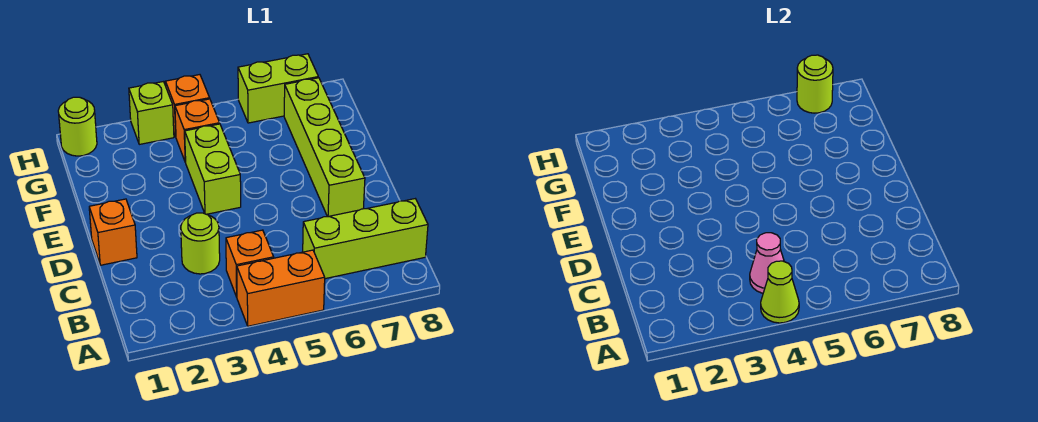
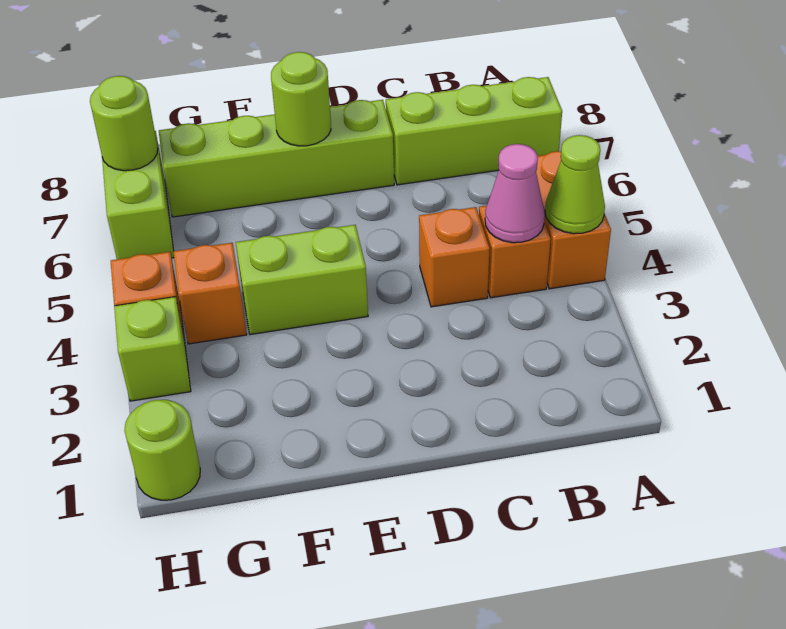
lime brick B6:B8 level 1 -> lime brick A7:C7 level 1
lime round brick C3 level 1 -> lime round brick E7 level 2
orange brick D1 level 1 -> orange brick C4 level 1

